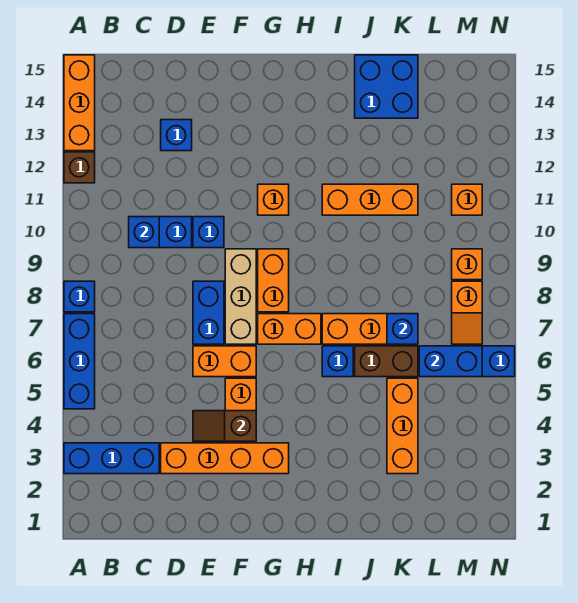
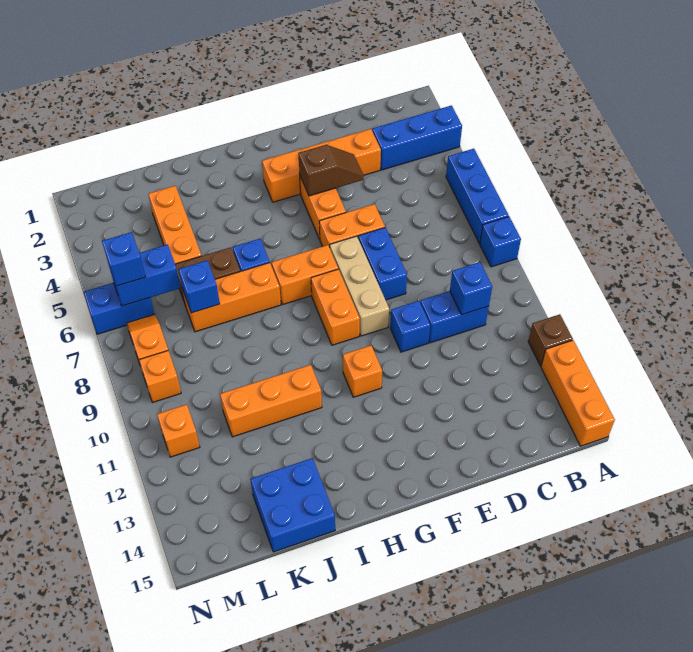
blue brick D13 level 1 -> blue brick M6 level 3

